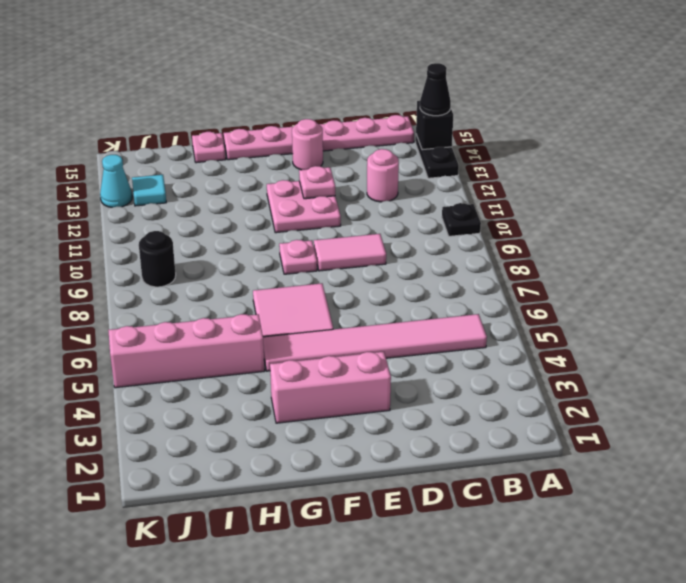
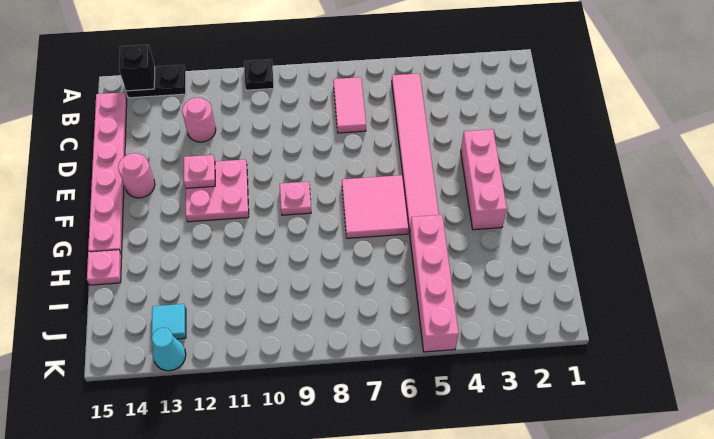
black cone A14 level 3 -> none
pink tile D9:E9 level 1 -> pink tile B7:C7 level 1
black round brick J9 level 1 -> none

